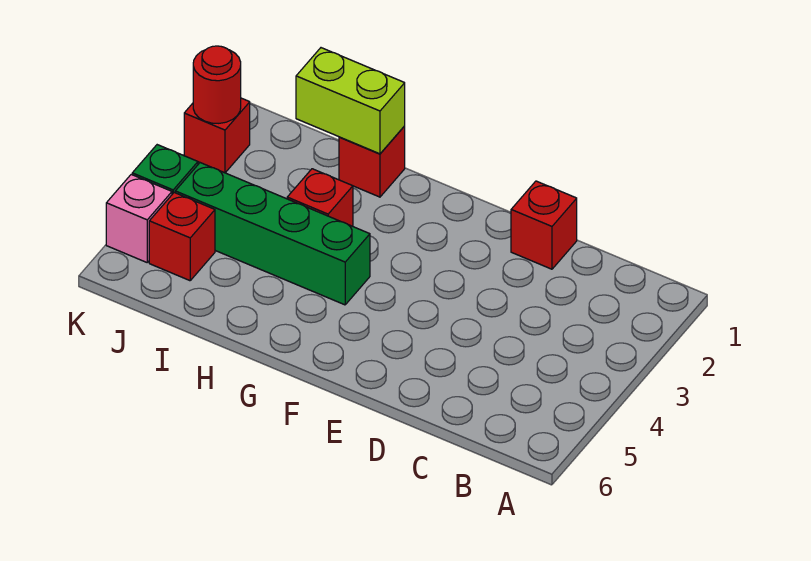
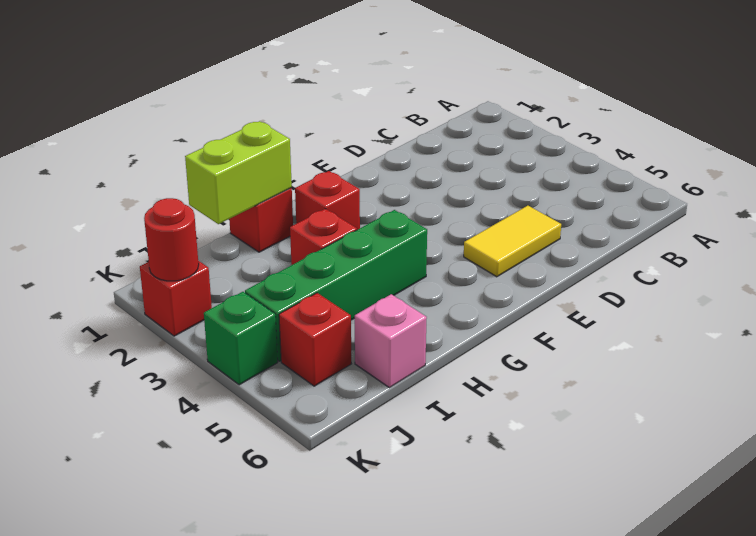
red brick D1 level 1 -> red brick G2 level 1
none -> yellow tile D5:E5 level 1
pink brick K5 level 1 -> pink brick I6 level 1

